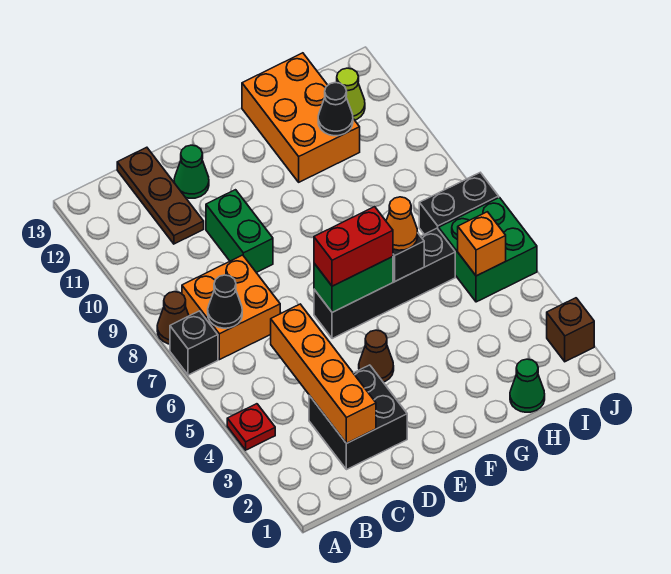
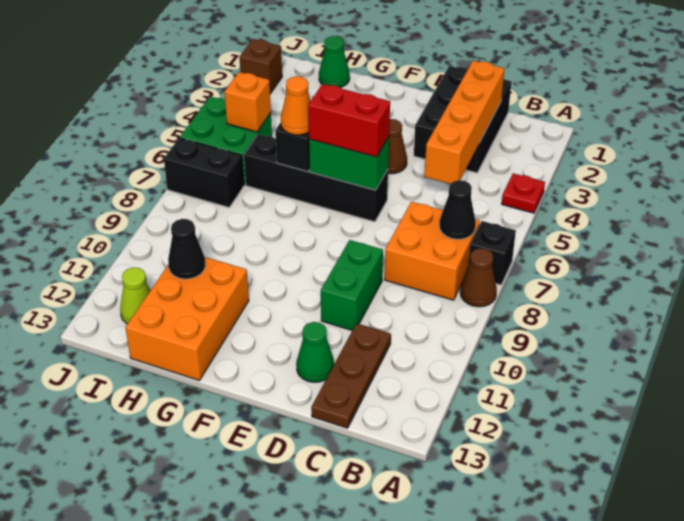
black brick C2:D3 level 1 -> black brick C1:D3 level 1

